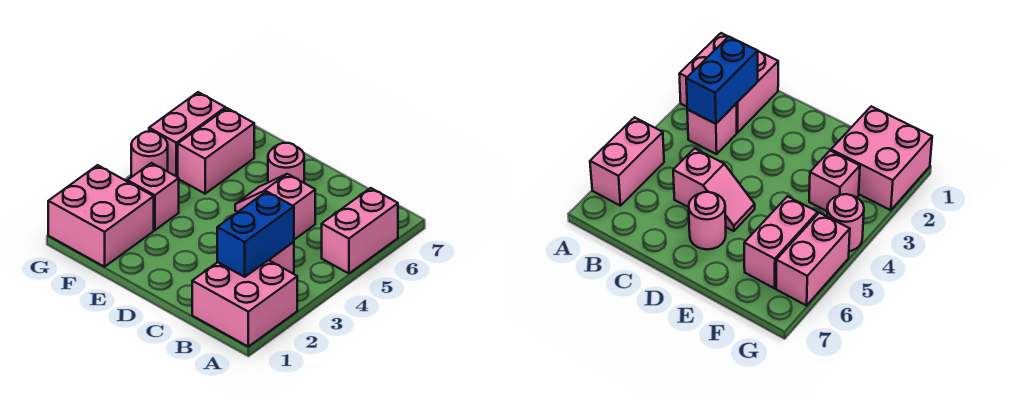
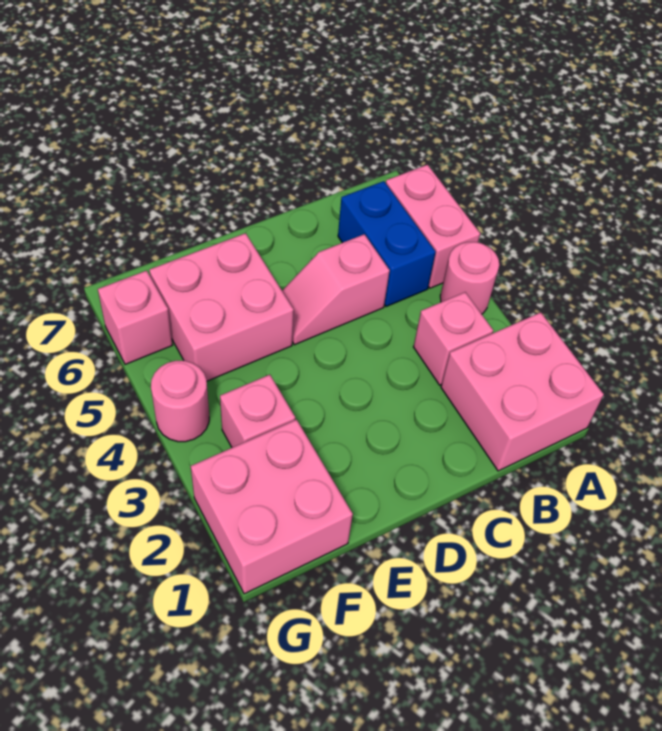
blue brick B2:B3 level 2 -> blue brick B5:B6 level 1
pink round brick D6 level 1 -> pink round brick A4 level 1
pink brick F5:F6 level 1 -> pink brick E5:F6 level 1
pink brick G5:G6 level 1 -> pink brick G6 level 1

